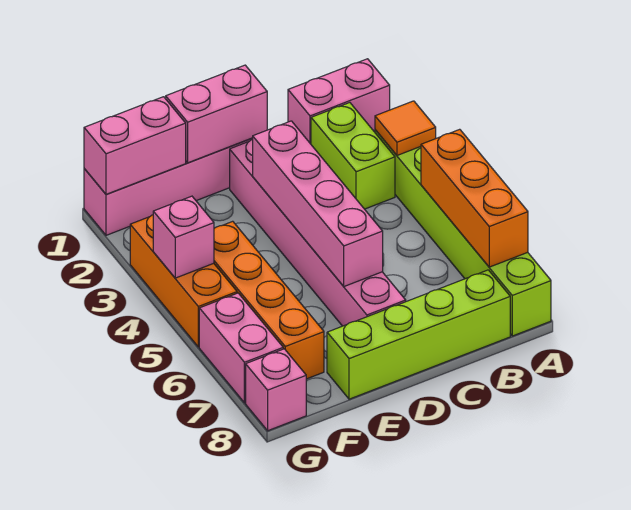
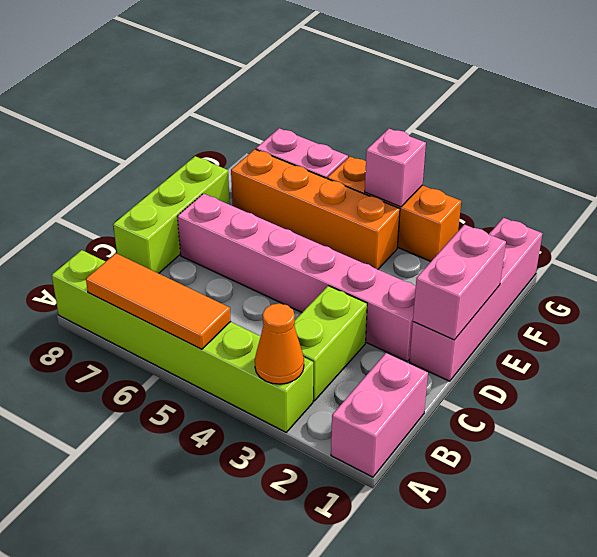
orange tile A3 level 2 -> orange cone A3 level 2
orange brick A5:A7 level 2 -> orange tile A5:A7 level 2
lime brick B2:B3 level 1 -> lime brick B3:C3 level 1
lime brick B8:E8 level 1 -> lime brick C8:E8 level 1
pink brick D3:D6 level 2 -> none
pink brick F1:G1 level 2 -> none
pink brick G8 level 1 -> none

